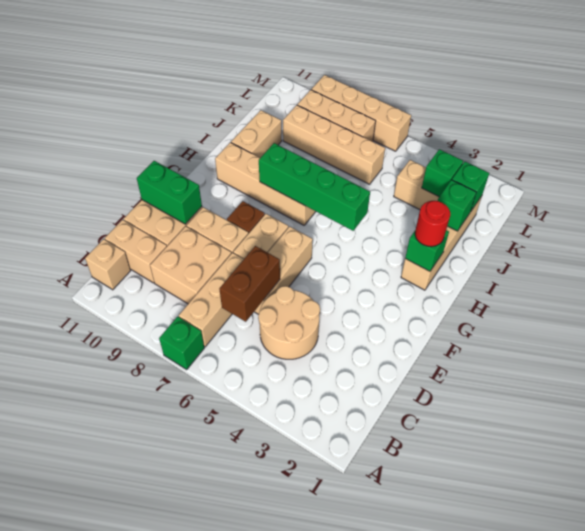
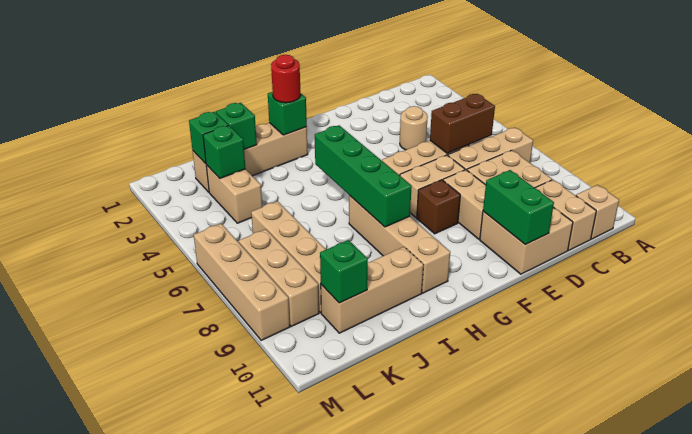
green brick A7 level 1 -> green brick K10 level 2
tan round brick C4:D5 level 1 -> tan round brick D4 level 1
tan brick I10:J10 level 1 -> tan brick I10:K10 level 1

